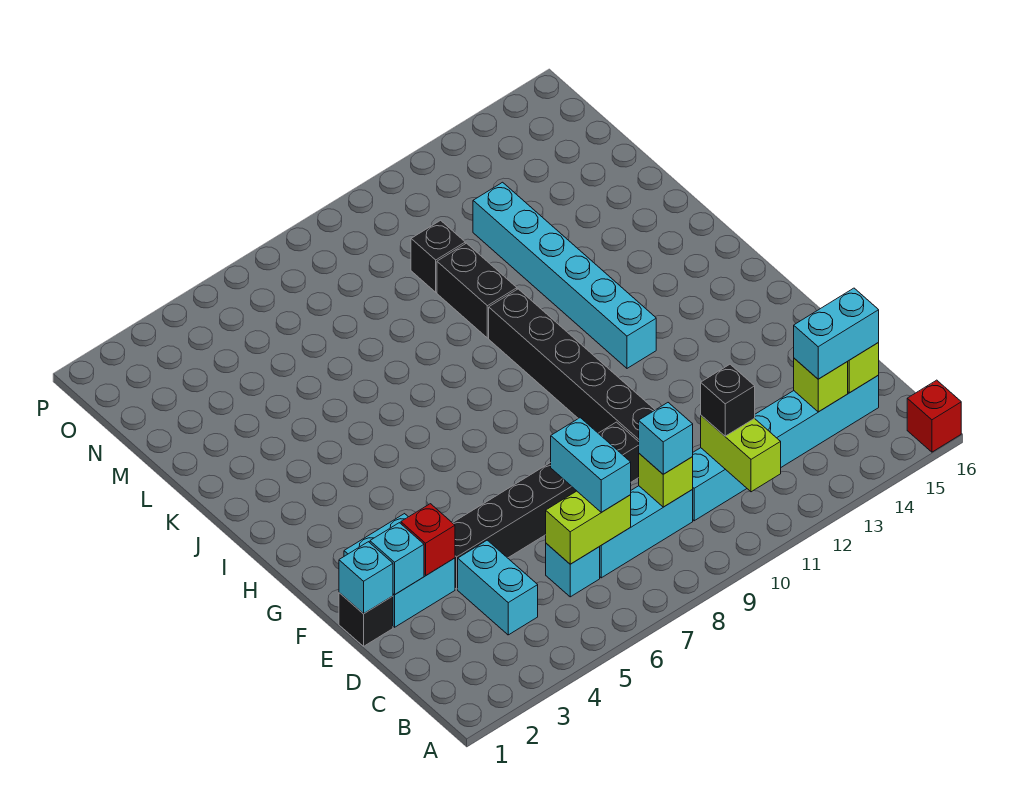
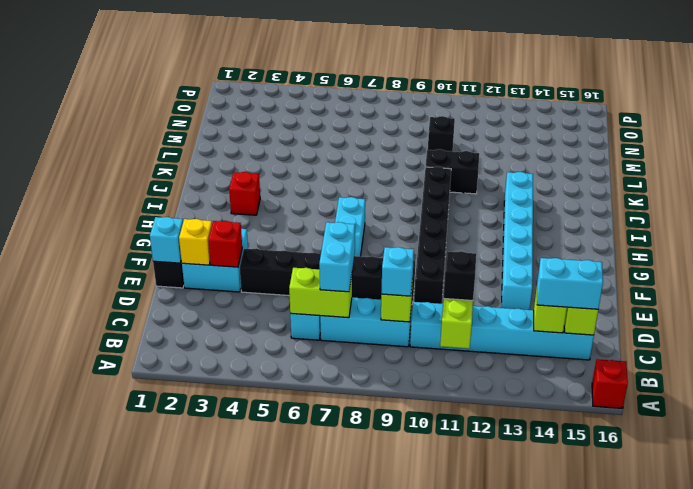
cyan brick C4:D4 level 1 -> cyan brick G7:H7 level 1
cyan brick E2 level 2 -> yellow brick E2 level 2
cyan brick H12:M12 level 1 -> cyan brick E13:J13 level 1
none -> red brick I3 level 1
black brick K10:L10 level 1 -> black brick K10:K11 level 1

